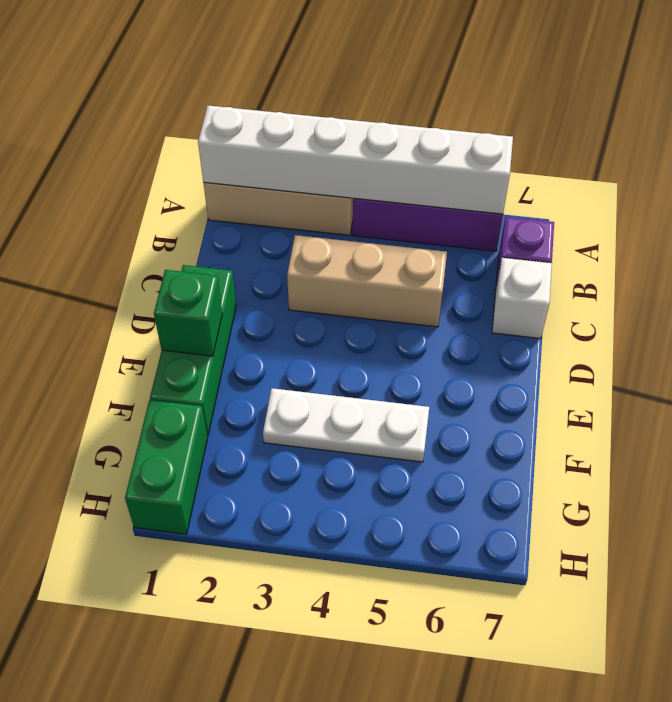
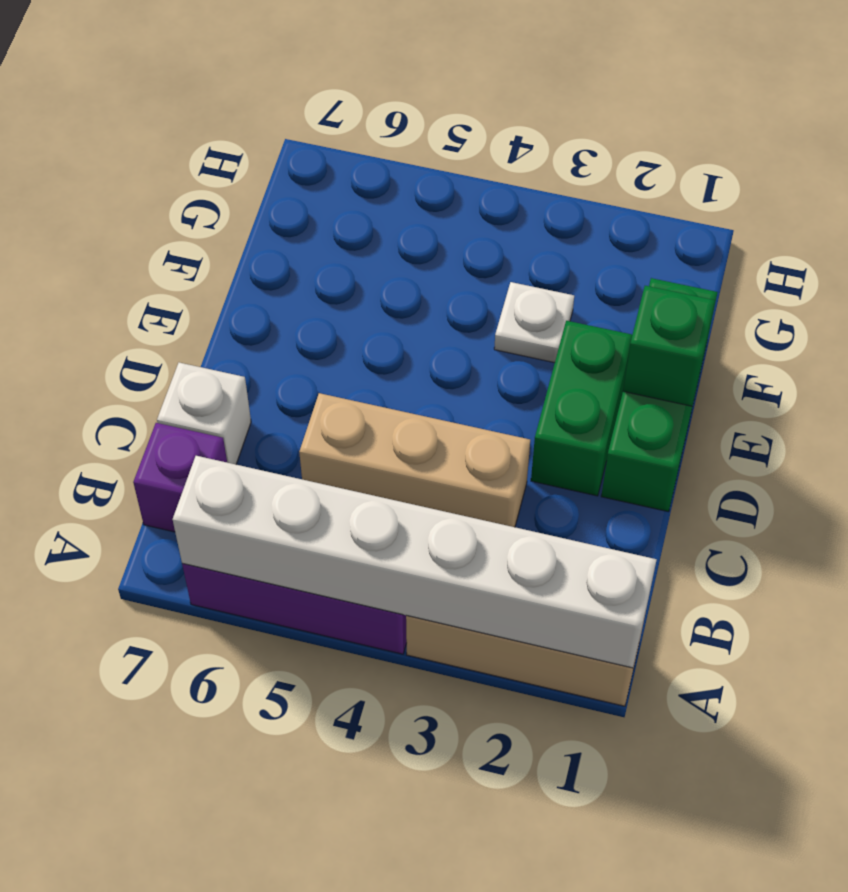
white plate F3:F5 level 1 -> white plate F3 level 1
green brick G1:H1 level 1 -> green brick D2:E2 level 1

